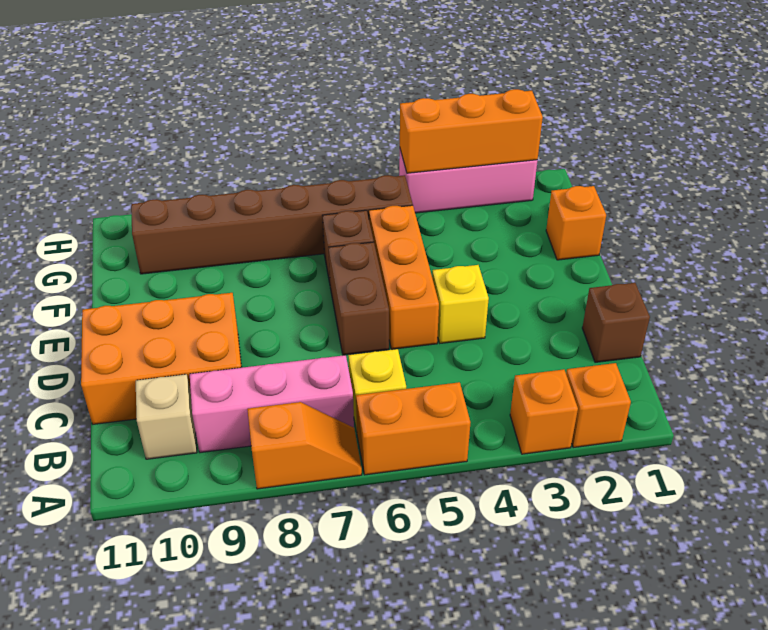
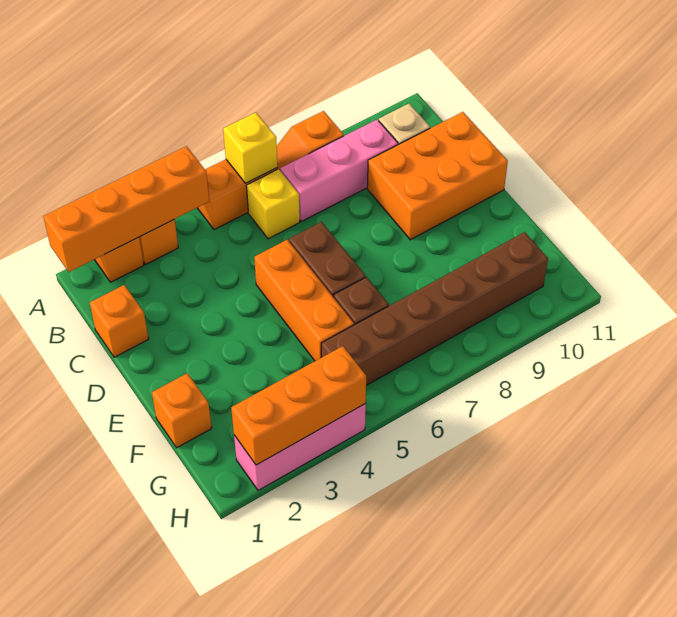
none -> orange brick A1:A4 level 2
brown brick C1 level 1 -> orange brick C1 level 1
yellow brick D4 level 1 -> yellow brick A6 level 2

